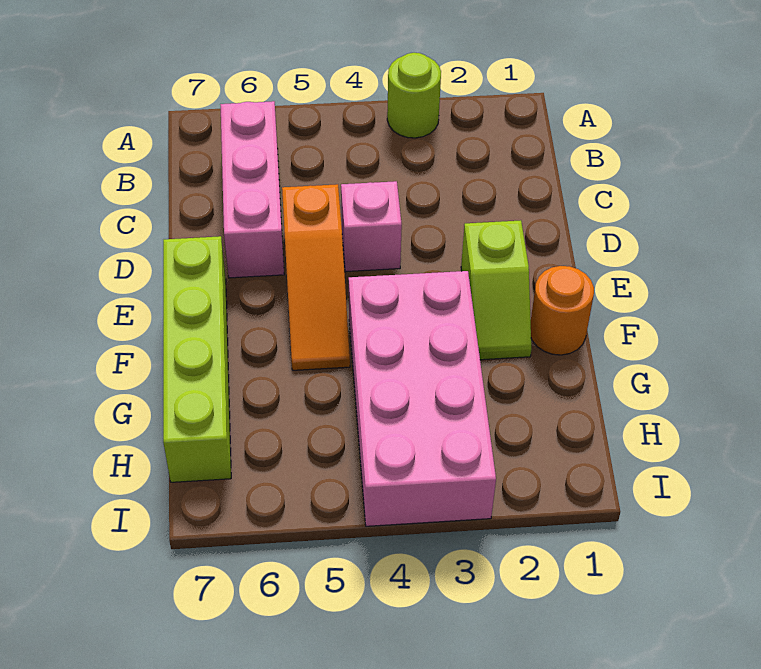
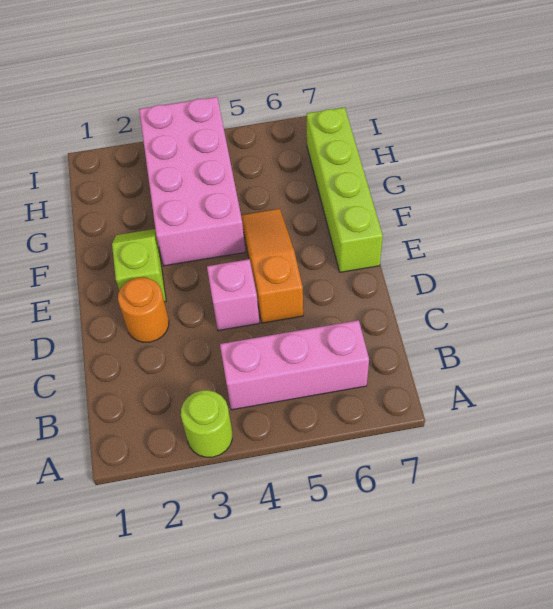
pink brick B6:D6 level 1 -> pink brick B4:B6 level 1
orange round brick F1 level 1 -> orange round brick D2 level 1

